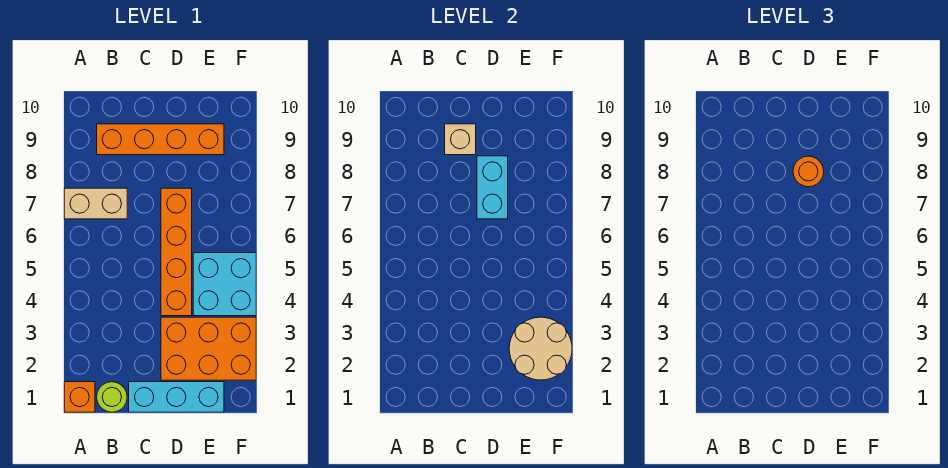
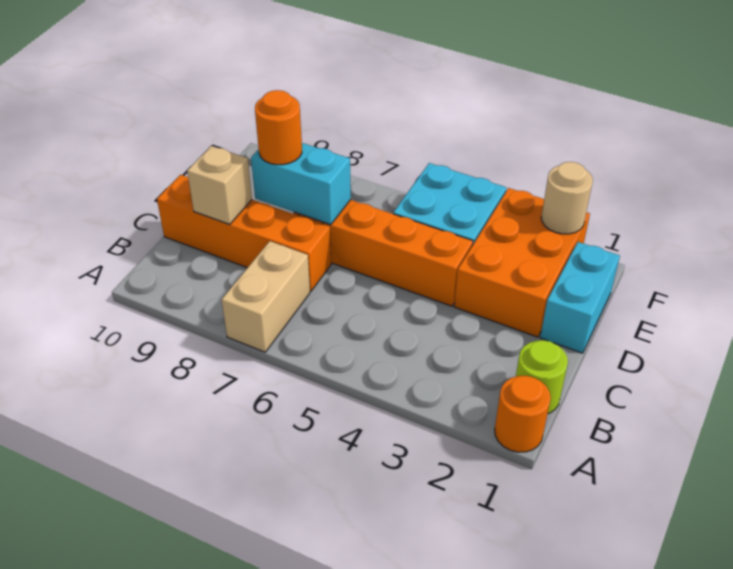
orange brick A1 level 1 -> orange round brick A1 level 1
orange brick B9:E9 level 1 -> orange brick C7:C10 level 1
cyan brick C1:E1 level 1 -> cyan brick D1:E1 level 1
tan round brick E2:F3 level 2 -> tan round brick F2 level 2

